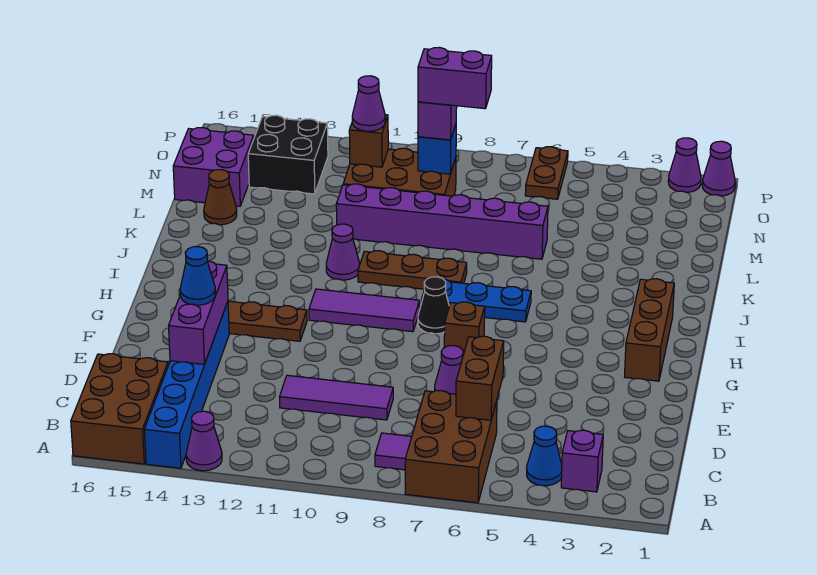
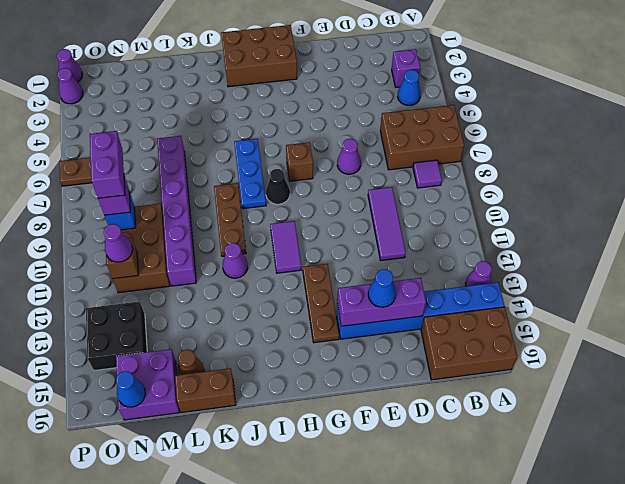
brown brick C6:D6 level 2 -> brown brick K16:L16 level 1
brown brick G2:I2 level 1 -> brown brick G1:I2 level 1
purple tile H9:H11 level 1 -> purple tile H10:H11 level 1
none -> blue cone N16 level 2

